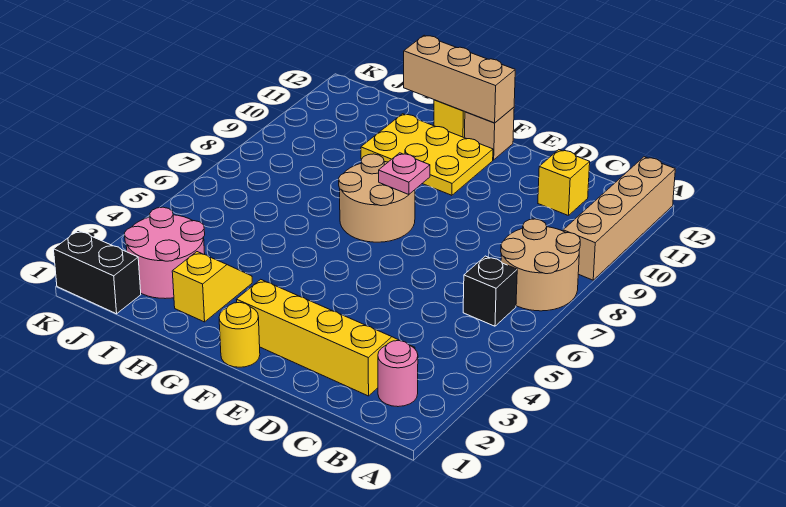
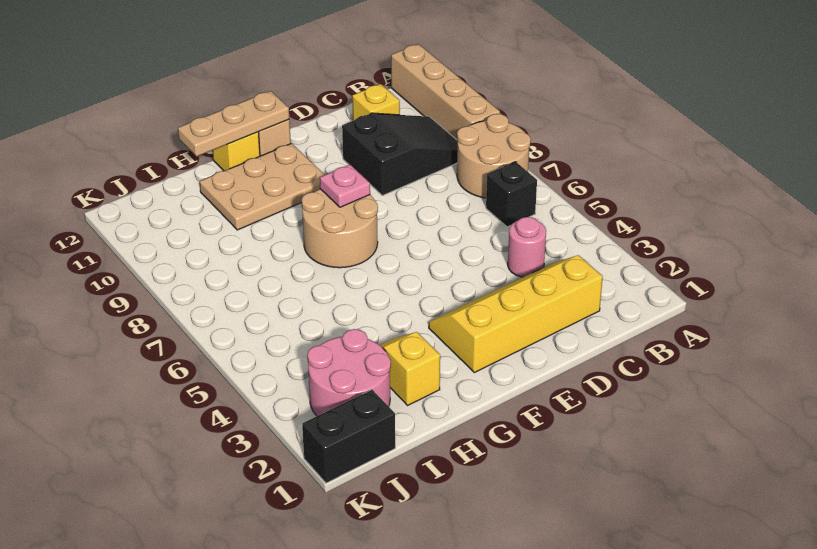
pink round brick B2 level 1 -> pink round brick C4 level 1
none -> black slope B9:D10 level 1 top D
yellow round brick F1 level 1 -> none
yellow plate F10:H11 level 1 -> tan plate F10:H11 level 1
tan brick F12:H12 level 2 -> tan plate F12:H12 level 2

